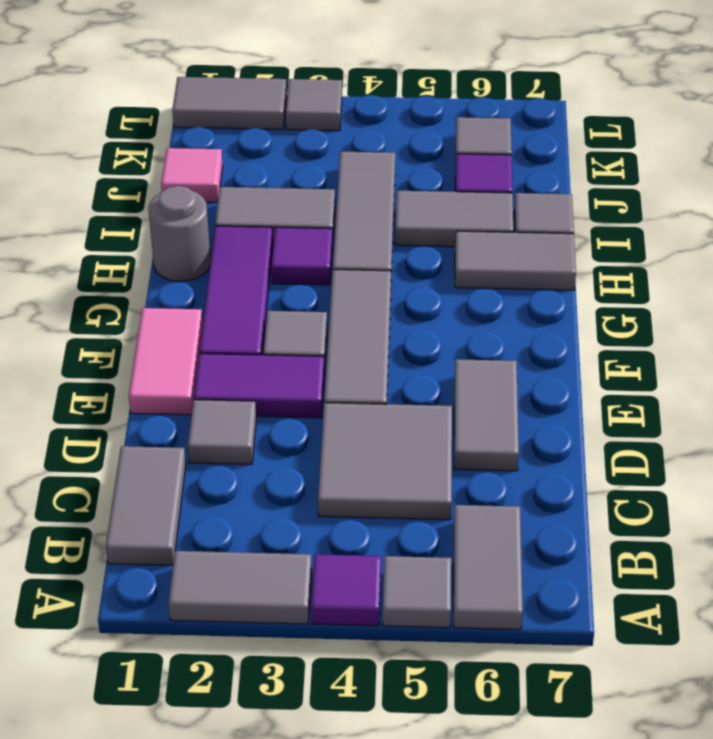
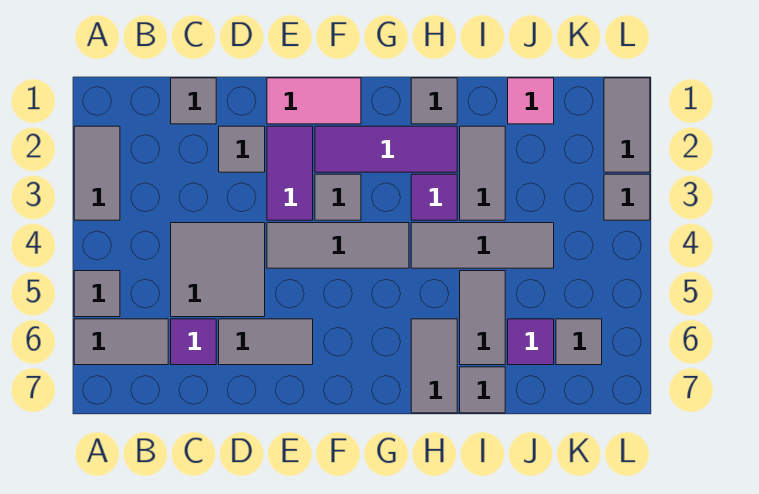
purple tile A4 level 1 -> purple tile C6 level 1
grey tile B1:C1 level 1 -> grey tile C1 level 1
grey round brick H1 level 1 -> grey tile H1 level 1

